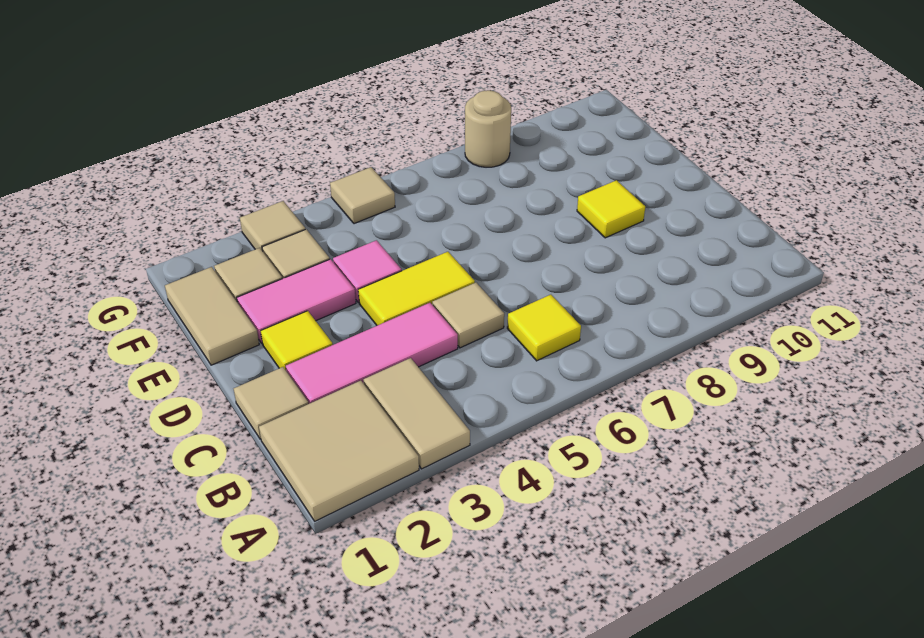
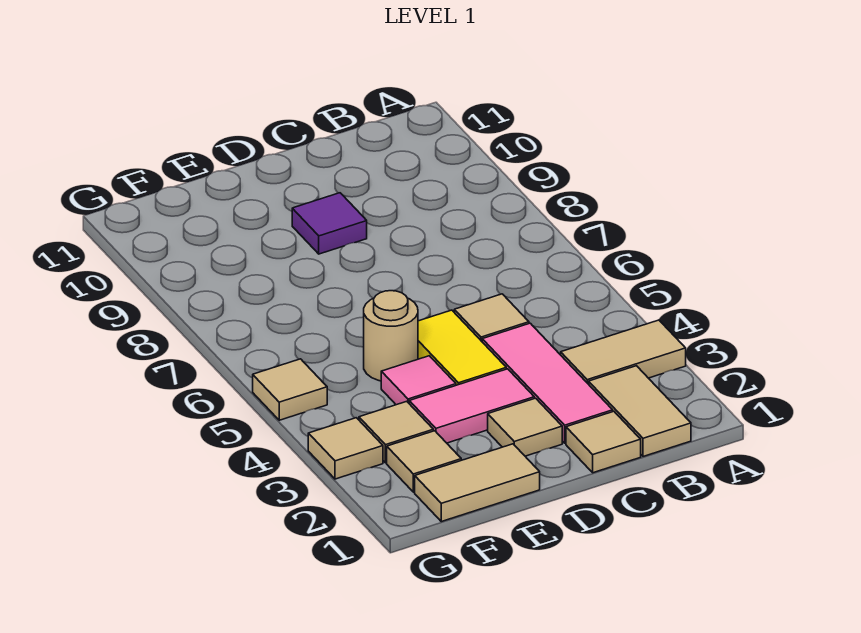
tan tile A1:B2 level 1 -> tan tile B1:B2 level 1
yellow tile B6 level 1 -> none
yellow tile D2 level 1 -> tan tile D2 level 1
yellow tile D9 level 1 -> purple tile D9 level 1
pink tile E2:E3 level 1 -> pink tile D3:E3 level 1
tan round brick G8 level 1 -> tan round brick E5 level 1

